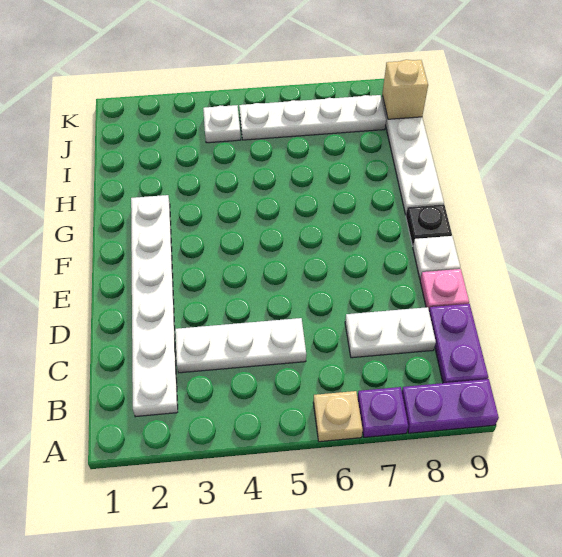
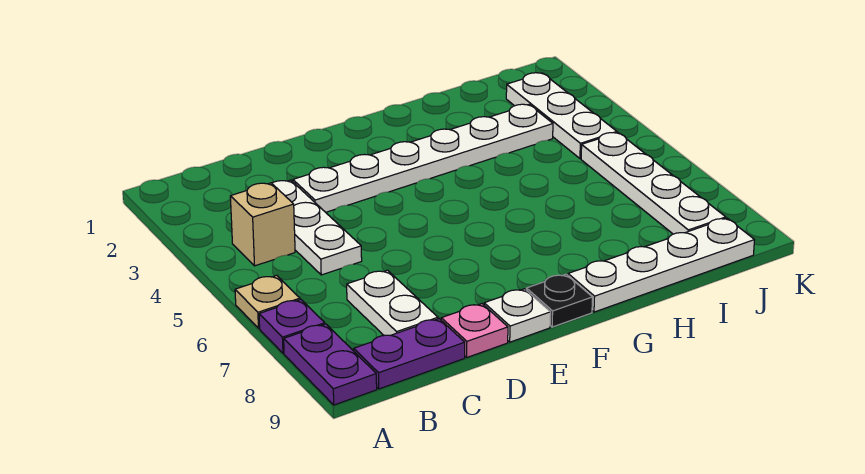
white plate B2:G2 level 1 -> white plate D3:I3 level 1
white plate J4 level 1 -> white plate J2:J4 level 1
tan brick J9 level 2 -> tan brick B4 level 1

